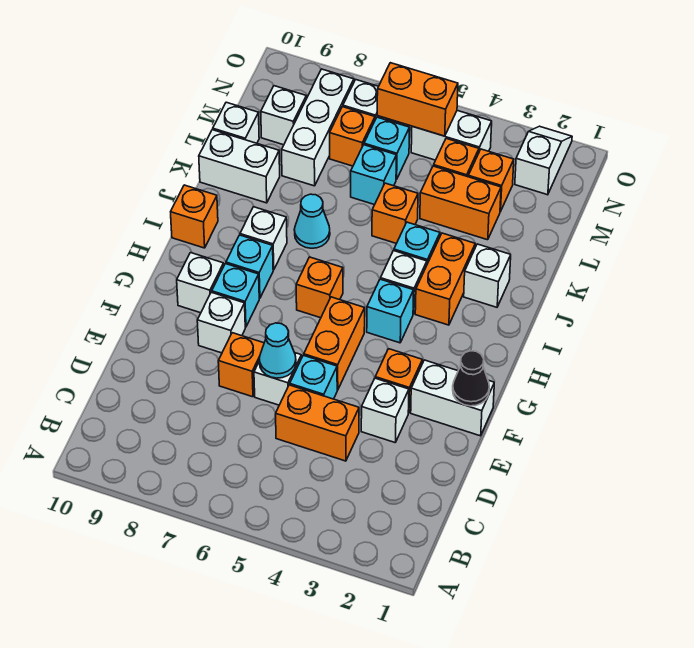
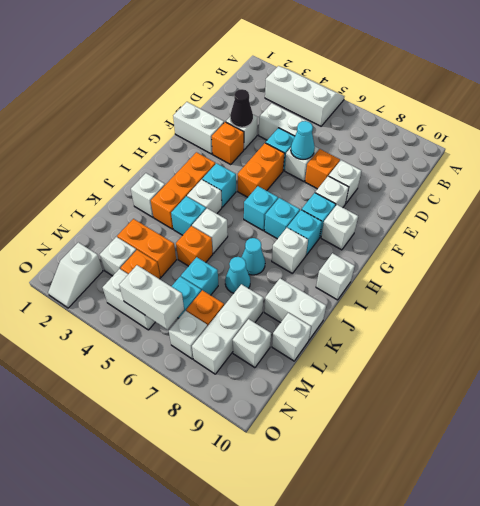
none -> white slope A3:B5 level 1 top B
orange brick D4:D5 level 1 -> white brick D4:D5 level 1
none -> white brick E8 level 1
black cone F1 level 2 -> black cone E3 level 2
orange brick H6 level 1 -> cyan brick H6 level 1
none -> cyan brick H7 level 1
orange brick I3:J3 level 1 -> orange brick H3:J3 level 1
orange brick I10 level 1 -> white brick I10 level 1
none -> white brick J5 level 1
none -> cyan cone K7 level 1
orange brick M3 level 1 -> white brick M3 level 1
orange brick N5:N6 level 2 -> white brick N5:N6 level 2

